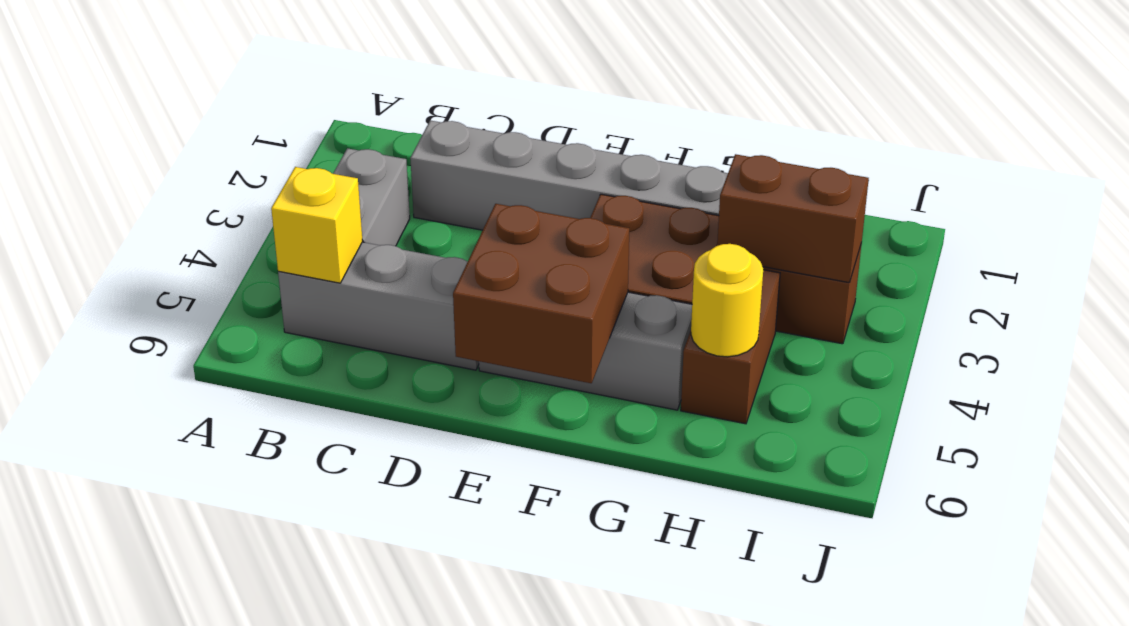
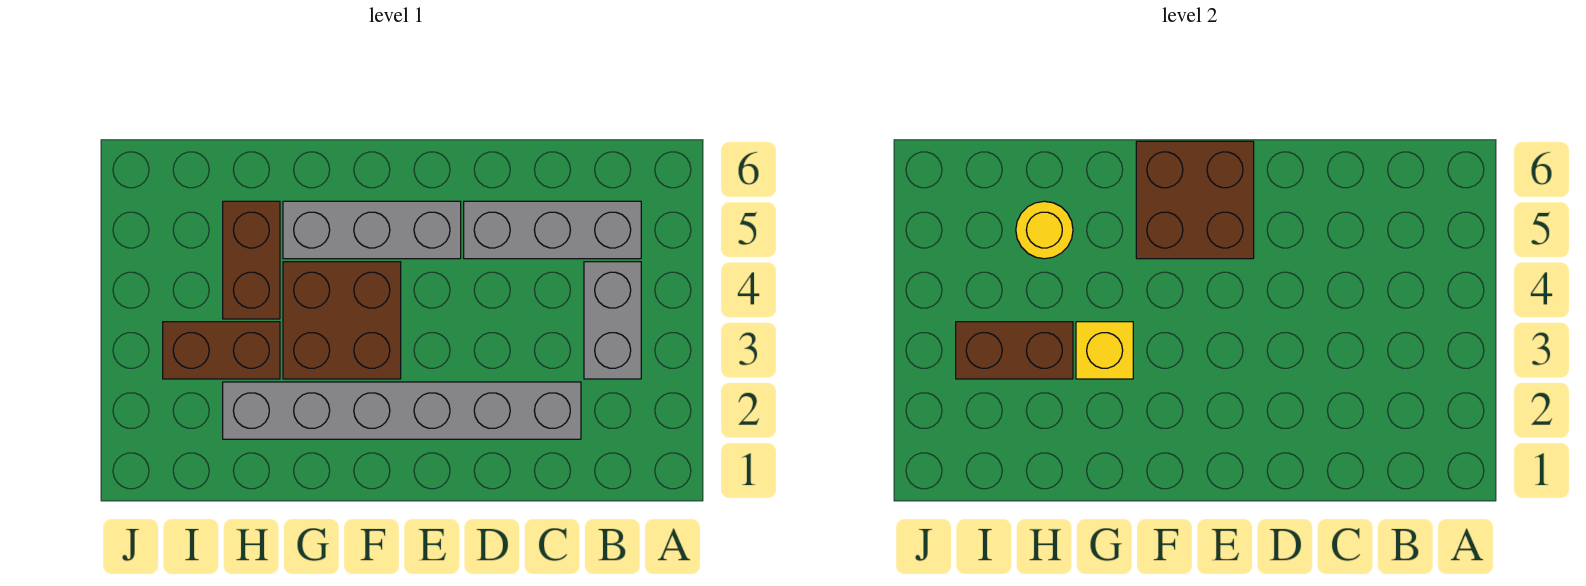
yellow brick B5 level 2 -> yellow brick G3 level 2

